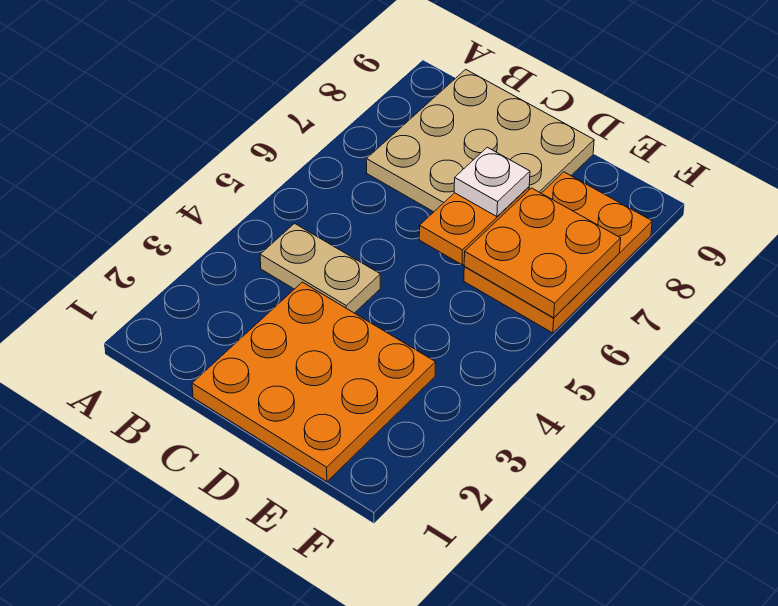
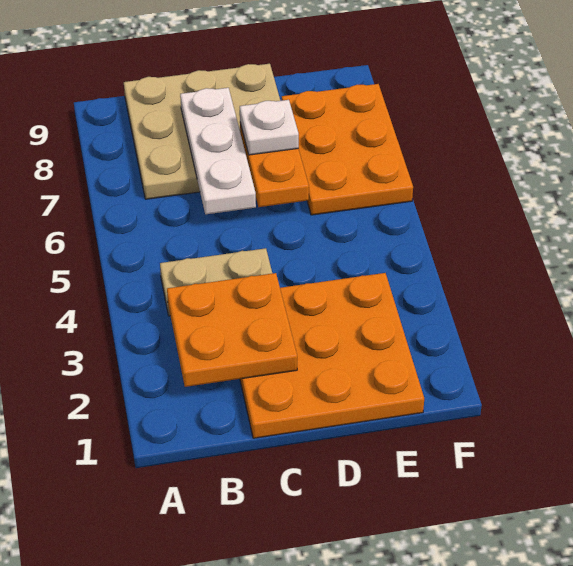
none -> white plate C6:C8 level 2
orange plate E6:F7 level 2 -> orange plate B2:C3 level 2

